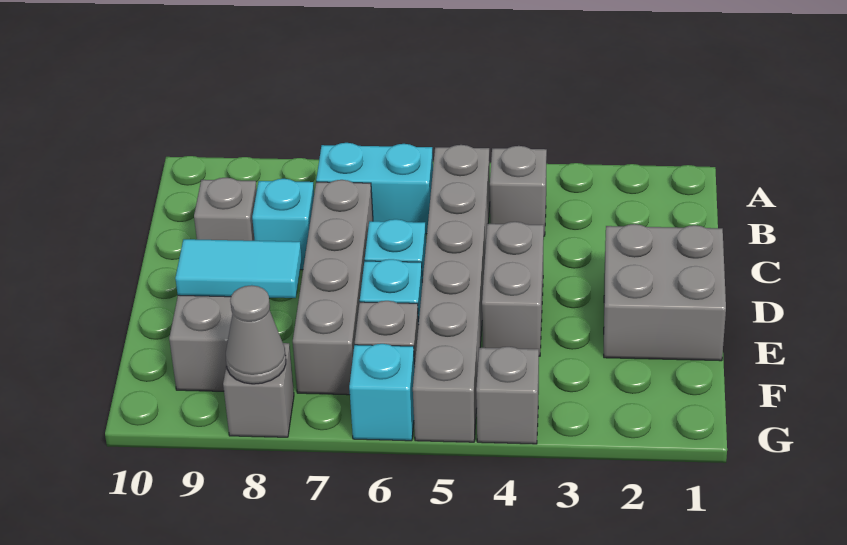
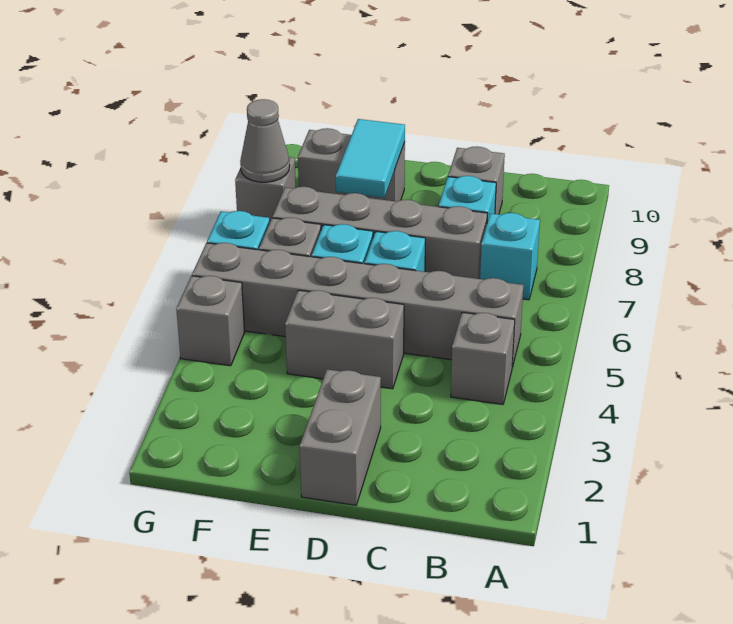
cyan brick B6:B7 level 1 -> cyan brick B7 level 1
grey brick D1:E2 level 1 -> grey brick D1:D2 level 1

